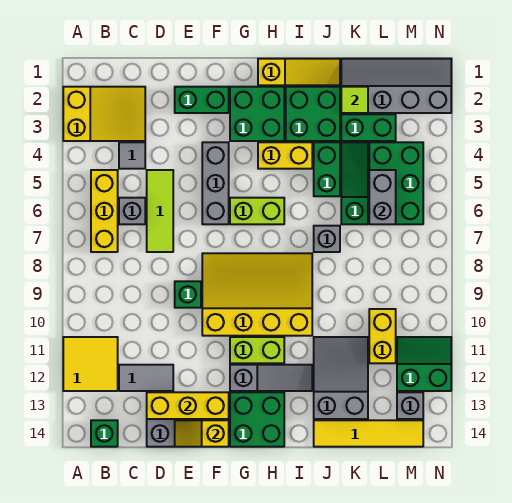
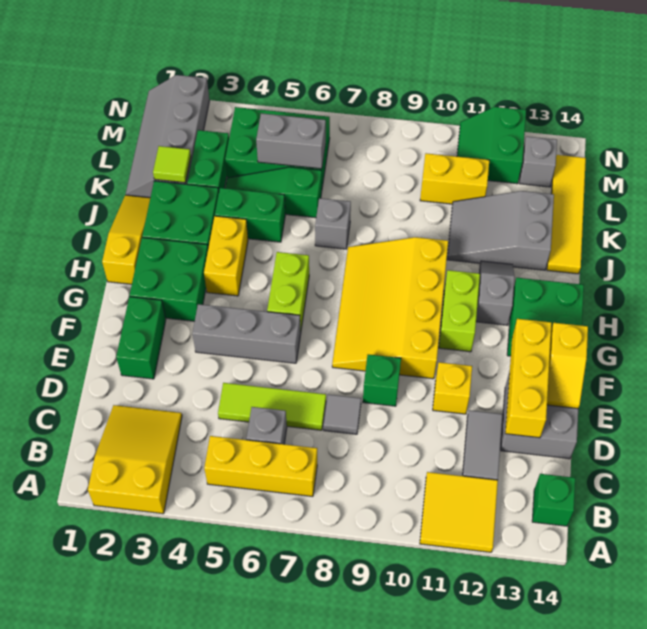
grey tile C4 level 1 -> grey tile D8 level 1
none -> yellow brick E11 level 1
grey slope G12:I12 level 1 top G -> grey slope H12:I12 level 1 top H

